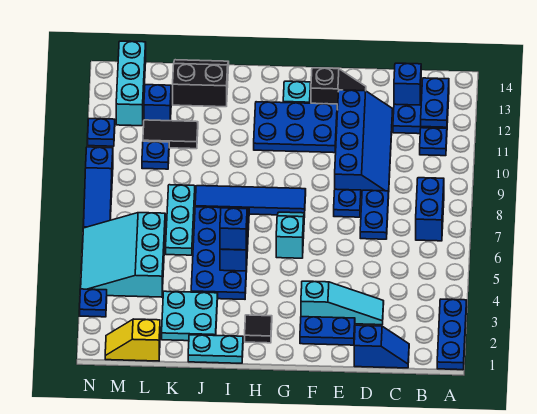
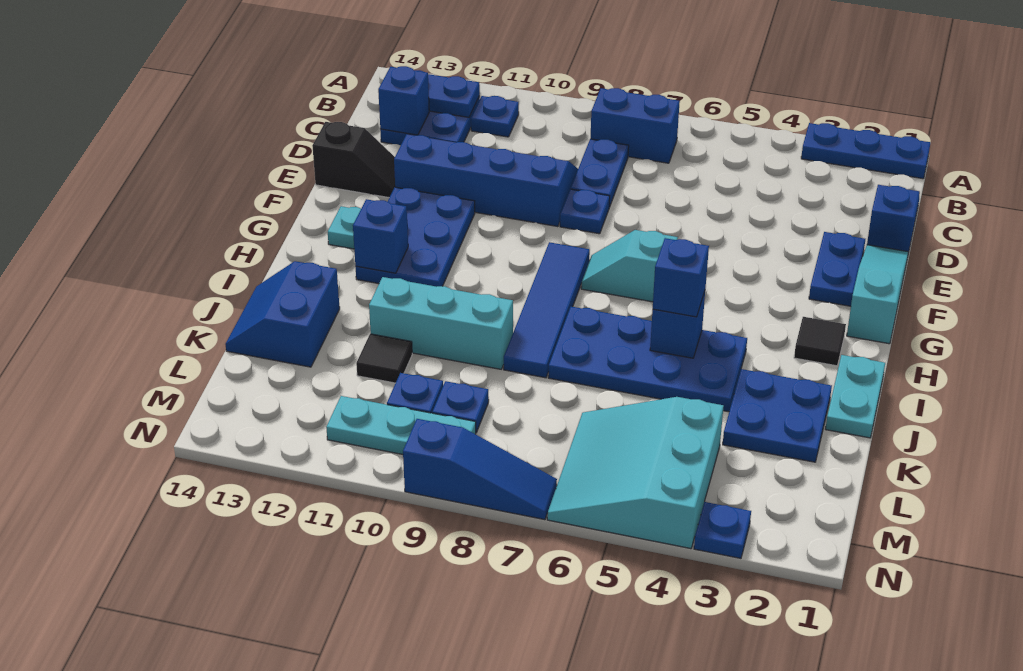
cyan slope D3:F3 level 1 top F -> cyan slope E1:G1 level 1 top G
blue plate D7:D8 level 1 -> blue plate C8:D8 level 1
black slope E13:F13 level 1 top F -> black slope E13:E14 level 1 top 14
cyan plate J2:K3 level 1 -> blue plate J2:K3 level 1
black slope J13:K14 level 1 top 13 -> blue slope J13:K14 level 1 top 13
cyan plate K6:K8 level 1 -> cyan plate M9:M11 level 1
black tile K11:L11 level 1 -> black tile K11 level 1
yellow slope L1:M1 level 1 top L -> none
cyan slope L4:N6 level 1 top L -> cyan slope L4:N6 level 1 top 4
blue brick L12 level 1 -> blue brick H12 level 2
cyan brick M12:M14 level 1 -> cyan brick J9:J11 level 1
blue plate N11 level 1 -> blue plate L9 level 1

